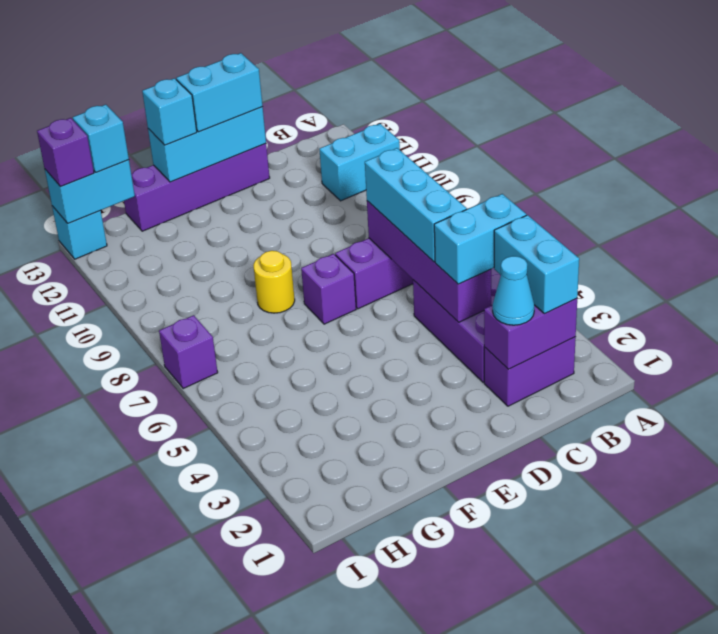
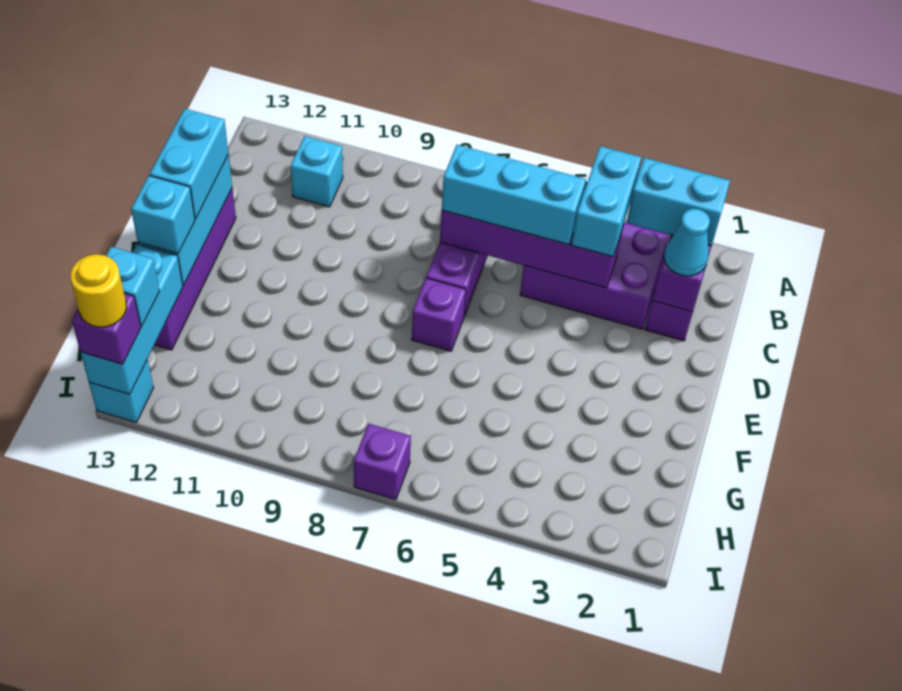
cyan brick A11:B11 level 1 -> cyan brick B11 level 1
yellow round brick F8 level 1 -> yellow round brick I13 level 4
cyan brick H13:I13 level 2 -> cyan brick G13:I13 level 2

